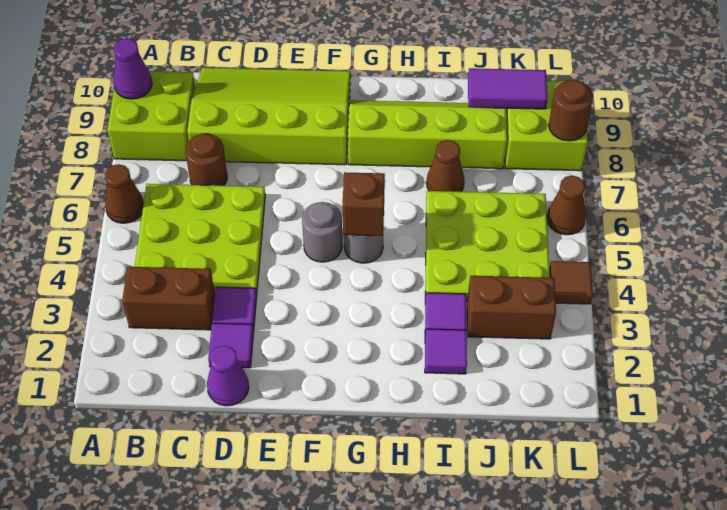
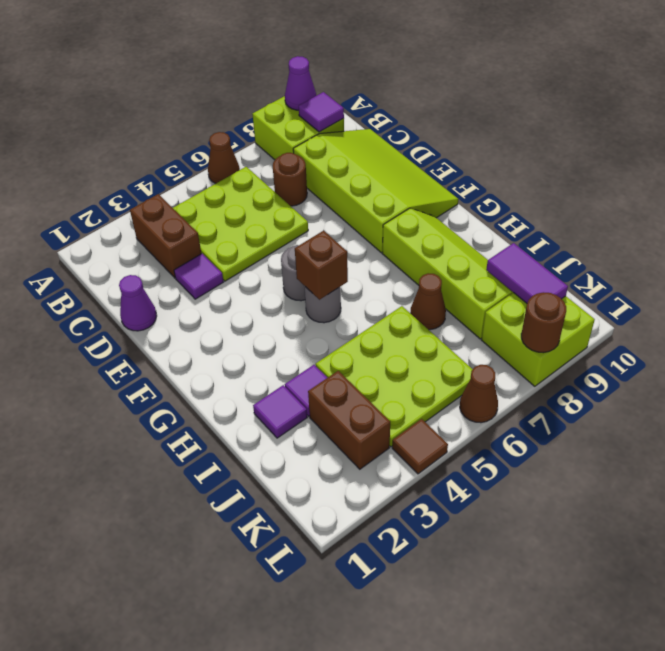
purple tile D2 level 1 -> purple tile B9 level 2

